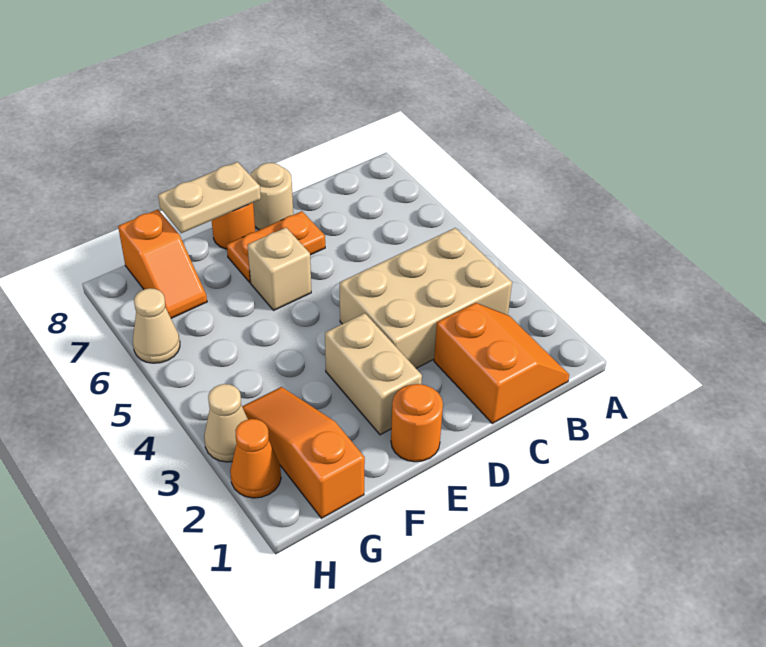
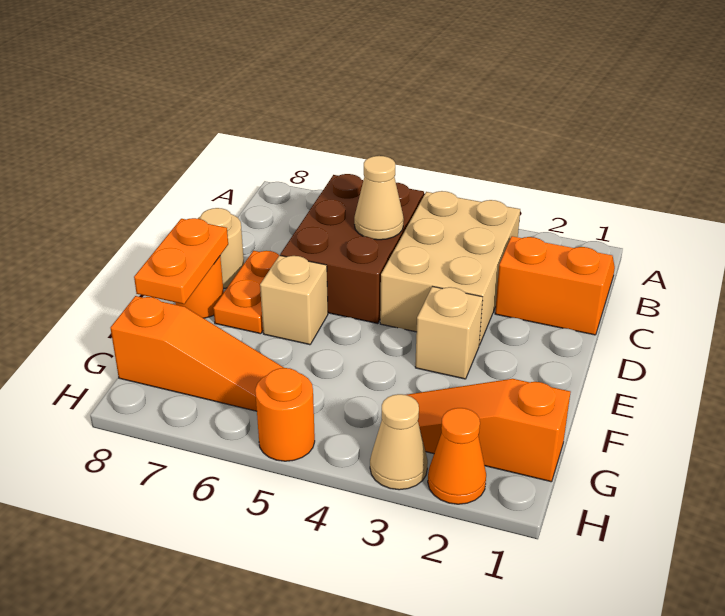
none -> brown brick B5:D6 level 1
orange round brick E1 level 1 -> orange round brick H5 level 1
tan brick E2:E3 level 1 -> tan brick E3 level 1
tan plate E8:F8 level 2 -> orange plate E8:F8 level 2
orange slope G7:G8 level 1 top 8 -> orange slope G6:G8 level 1 top 8
tan cone H6 level 1 -> tan cone C5 level 2

